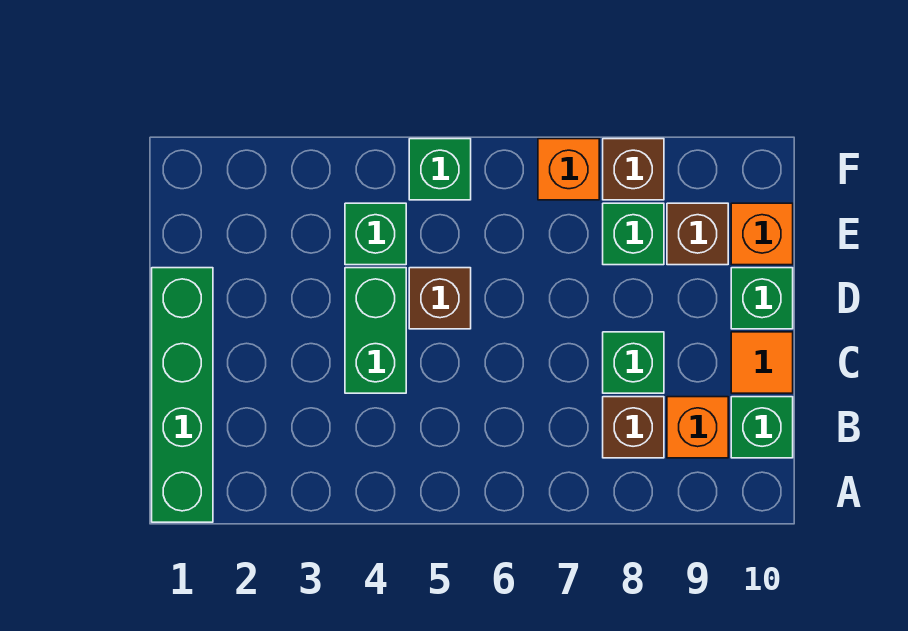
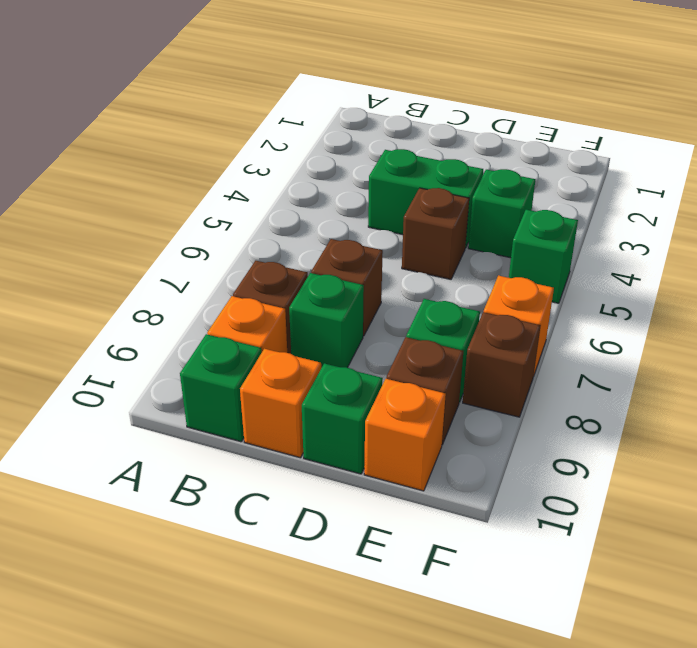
green brick A1:D1 level 1 -> none
none -> brown brick C7 level 1
orange tile C10 level 1 -> orange brick C10 level 1

